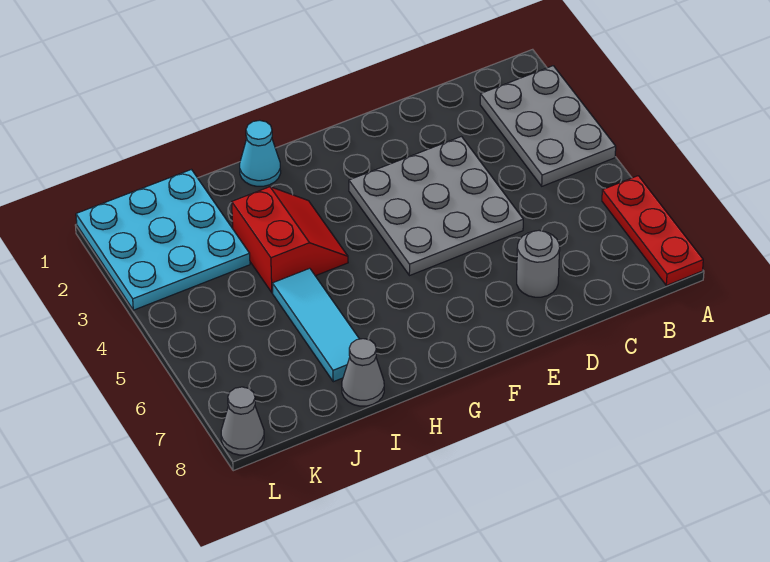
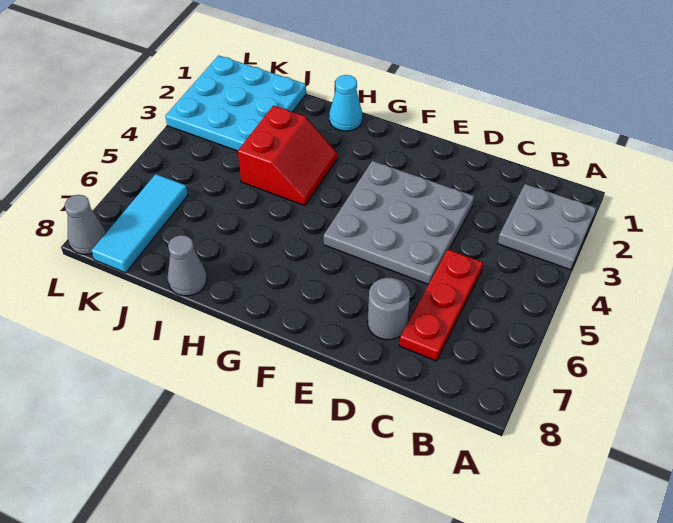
grey plate A2:B4 level 1 -> grey plate A2:B3 level 1
red plate A6:A8 level 1 -> red plate C5:C7 level 1
cyan tile I5:I7 level 1 -> cyan tile K6:K8 level 1

